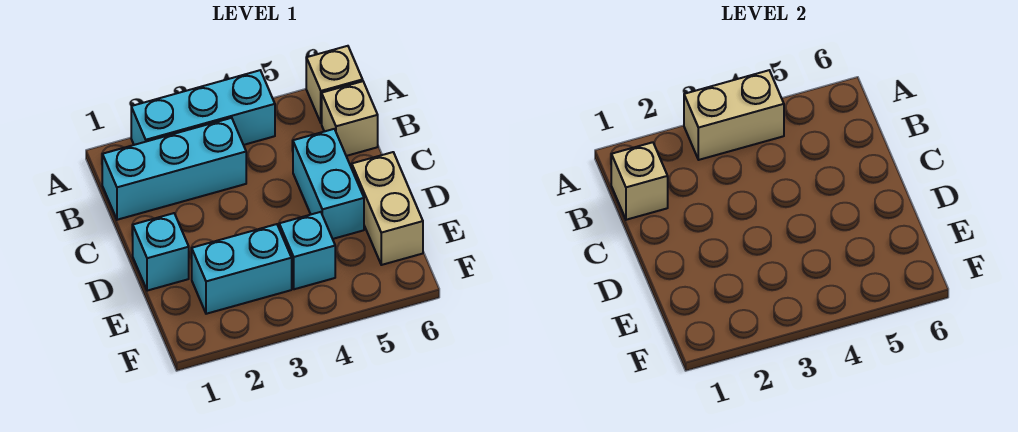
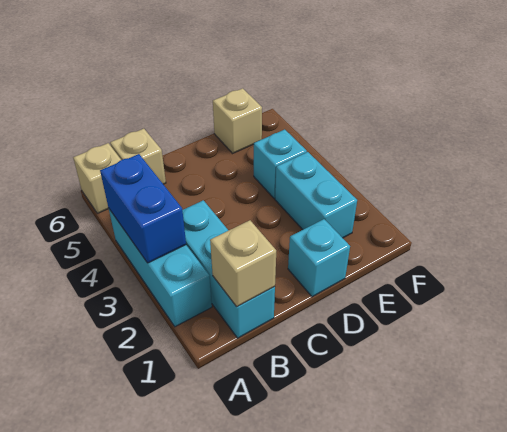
tan brick A3:A4 level 2 -> blue brick A3:A4 level 2
cyan brick C5:D5 level 1 -> none
tan brick D6:E6 level 1 -> tan brick E6 level 1

